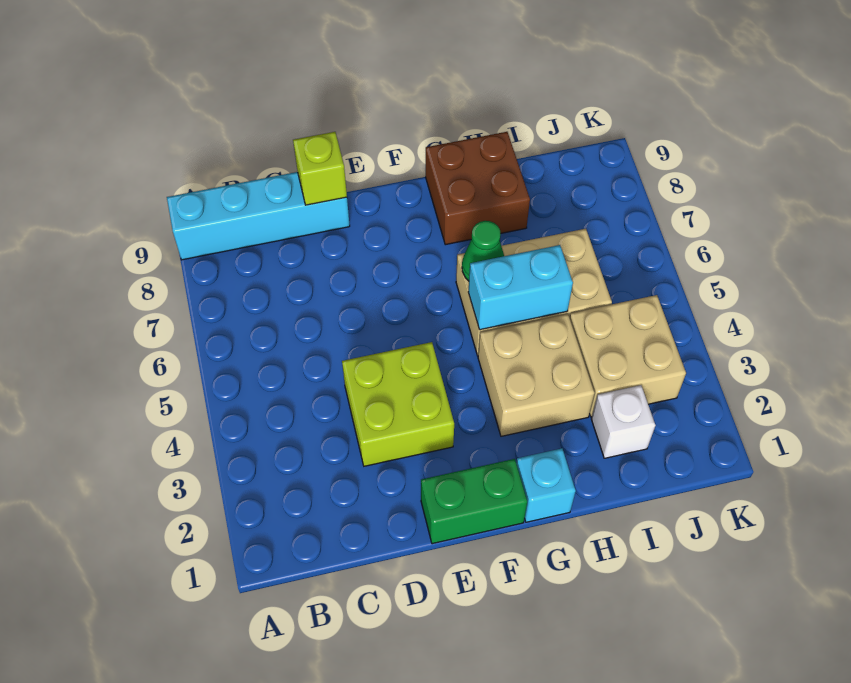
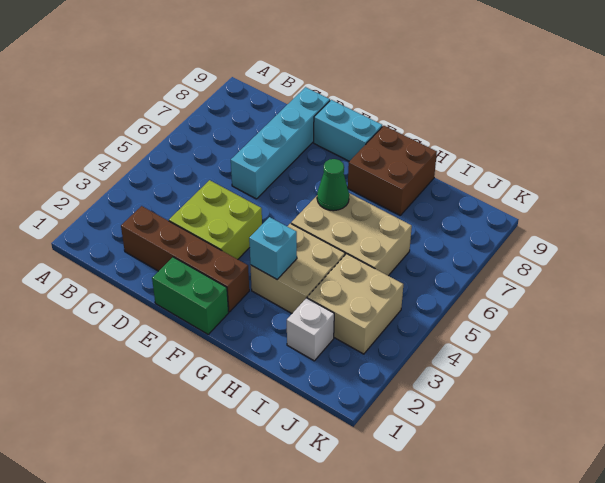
cyan brick A9:D9 level 1 -> cyan brick D6:D9 level 1
none -> brown brick C2:F2 level 1
lime brick D9 level 2 -> none
cyan brick G1 level 1 -> cyan brick G3 level 2
cyan brick G5:H5 level 2 -> cyan brick E9:F9 level 1

